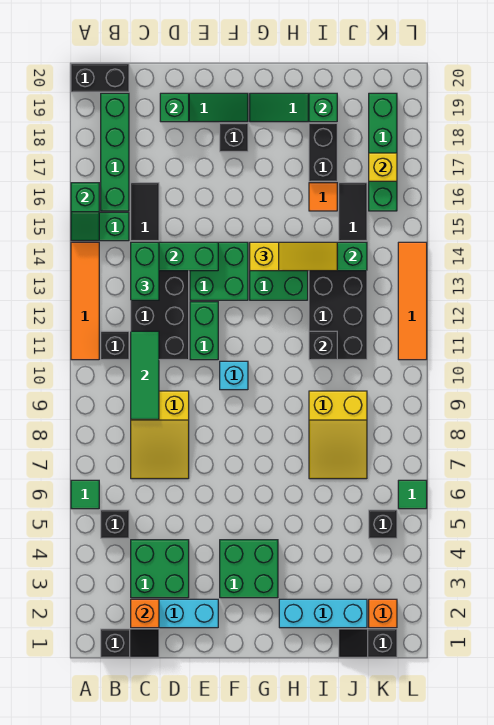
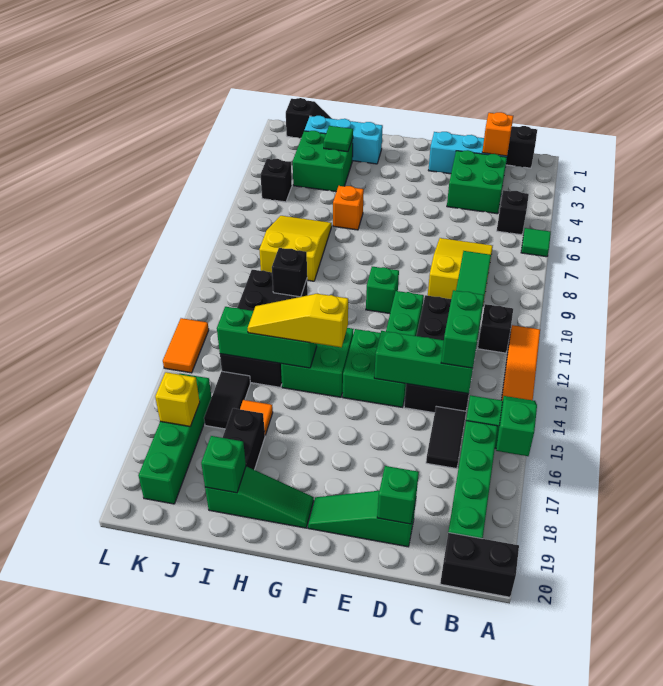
green brick F3:G4 level 1 -> green brick I3:J4 level 1
cyan brick F10 level 1 -> green brick F10 level 1
black brick F18 level 1 -> none
orange brick K2 level 1 -> orange brick H6 level 1
green tile L6 level 1 -> green tile I3 level 2
orange tile L11:L14 level 1 -> orange tile L13:L14 level 1

